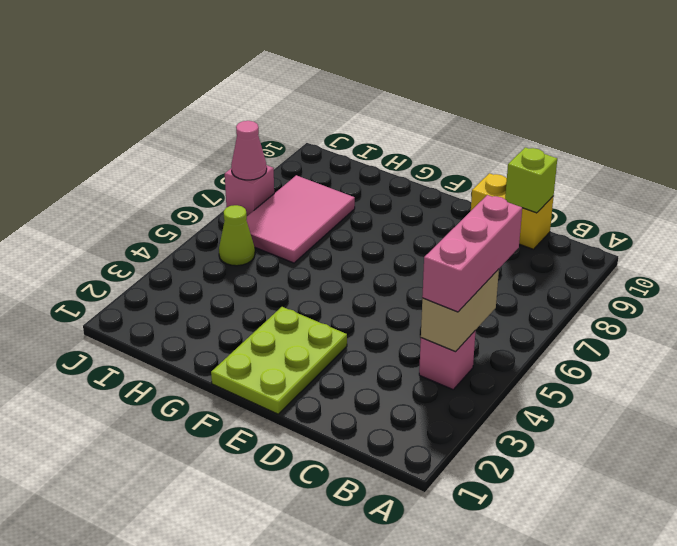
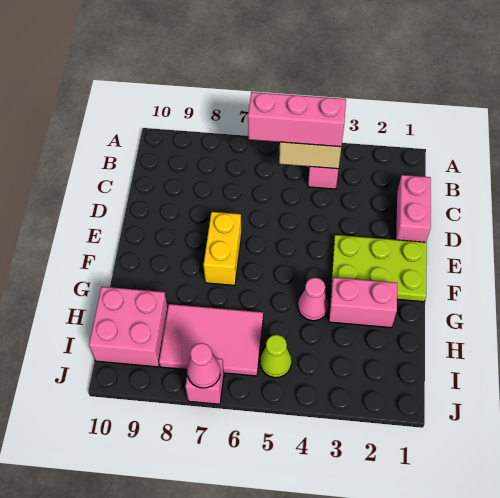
none -> pink brick C1:D1 level 1
yellow brick C10:D10 level 1 -> yellow brick E7:F7 level 1
lime brick C10 level 2 -> none
none -> pink brick G2:G3 level 1
none -> pink cone G4 level 1
none -> pink brick H9:I10 level 1

